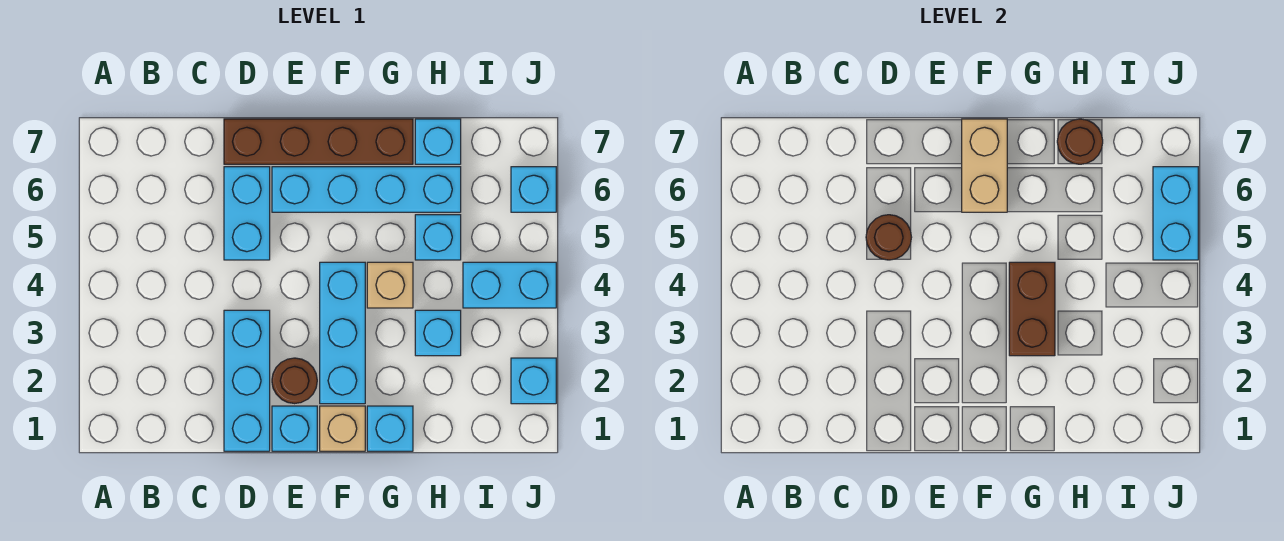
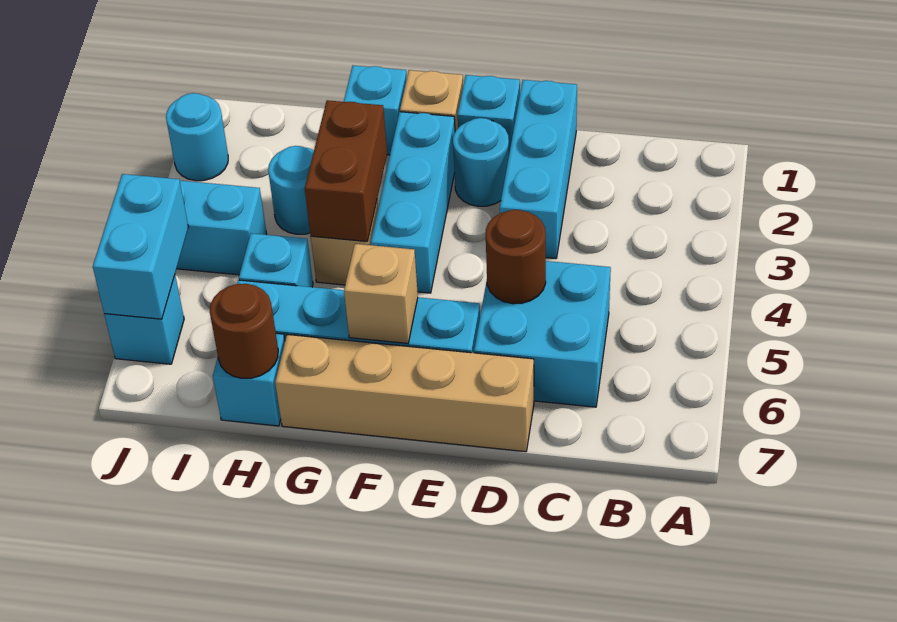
cyan brick D5:D6 level 1 -> cyan brick C5:D6 level 1
brown brick D7:G7 level 1 -> tan brick D7:G7 level 1
brown round brick E2 level 1 -> cyan round brick E2 level 1
tan brick F6:F7 level 2 -> tan brick F6 level 2
cyan brick H3 level 1 -> cyan round brick H3 level 1
cyan brick J2 level 1 -> cyan round brick J2 level 1

